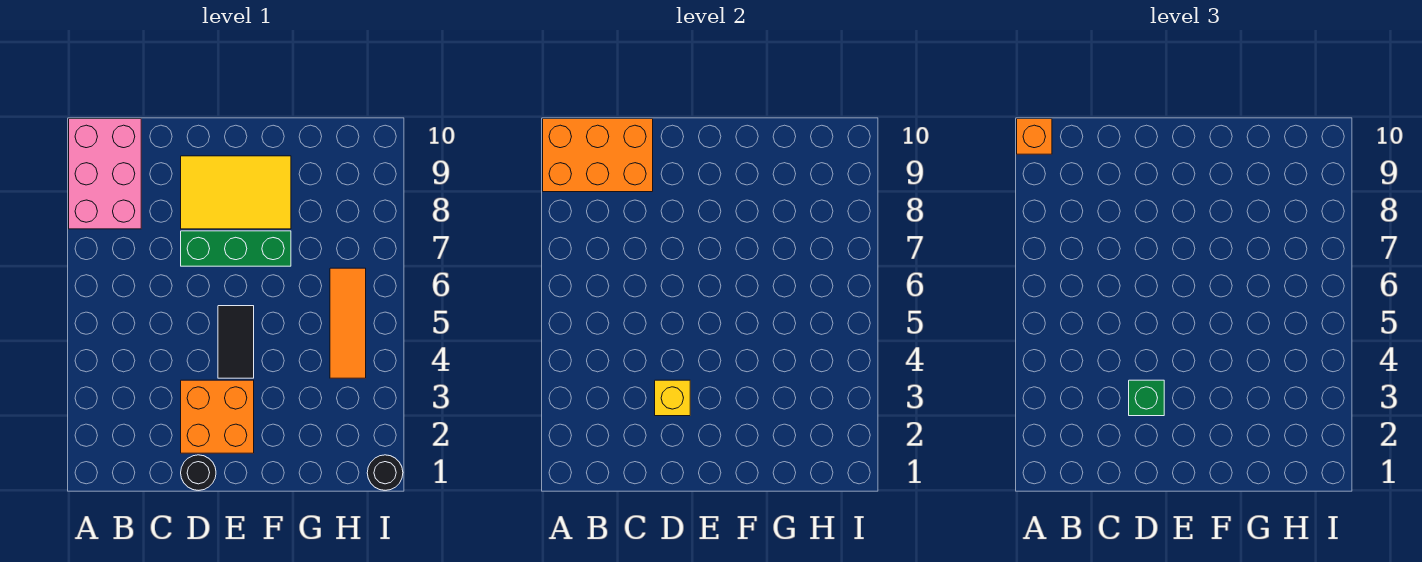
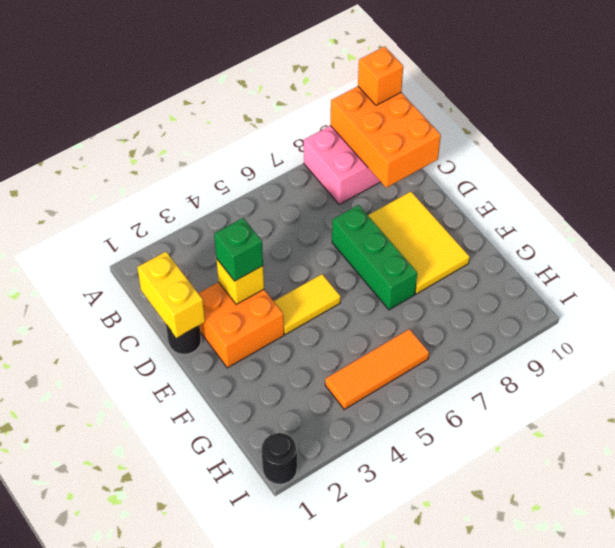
none -> yellow brick C1:D1 level 2
black tile E4:E5 level 1 -> yellow tile E4:E5 level 1

